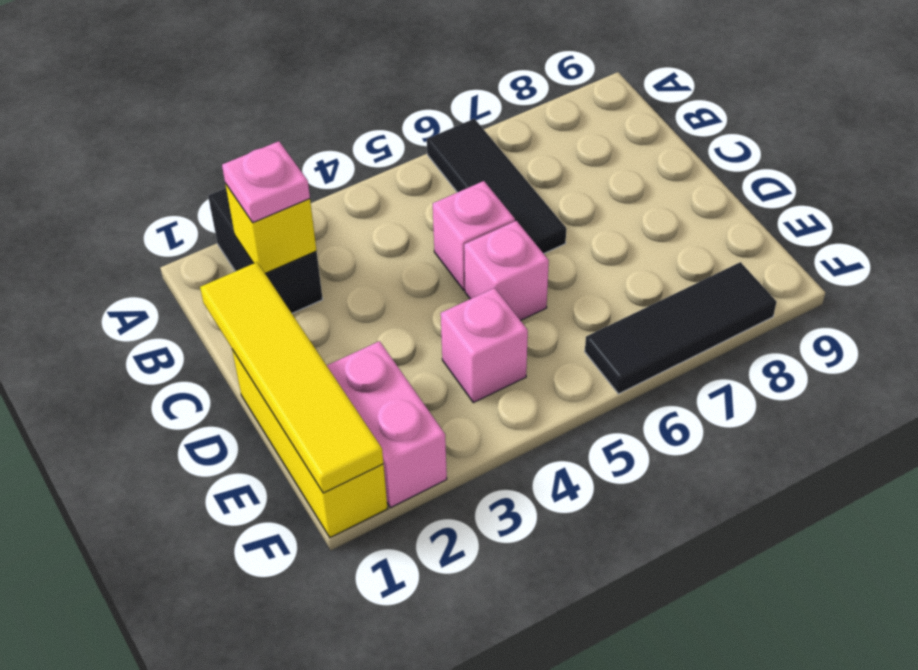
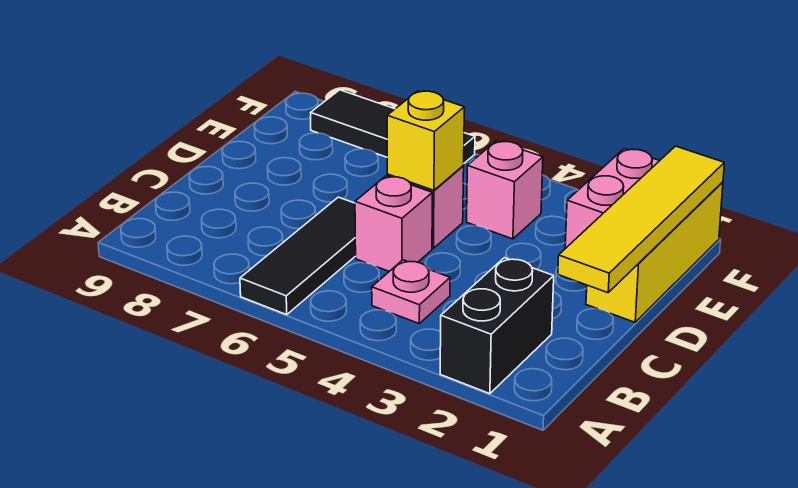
yellow brick B2 level 2 -> yellow brick D5 level 2
pink plate B2 level 3 -> pink plate B4 level 1

